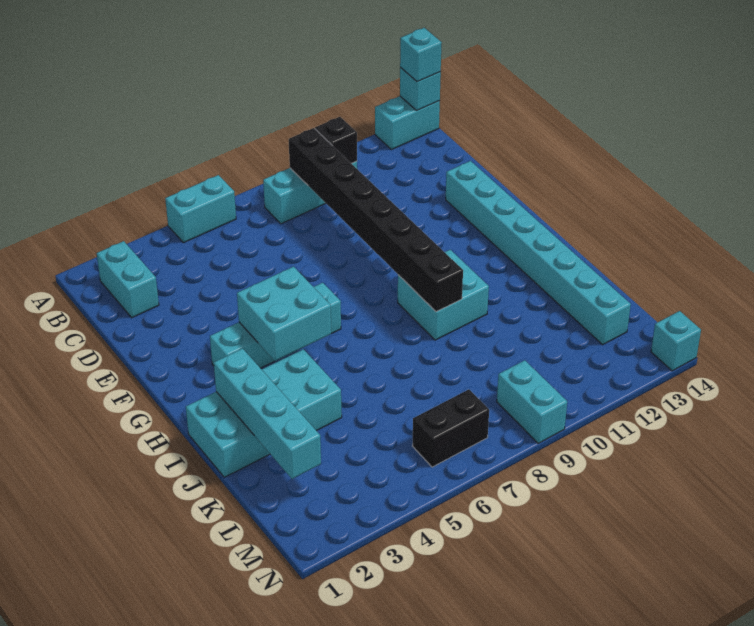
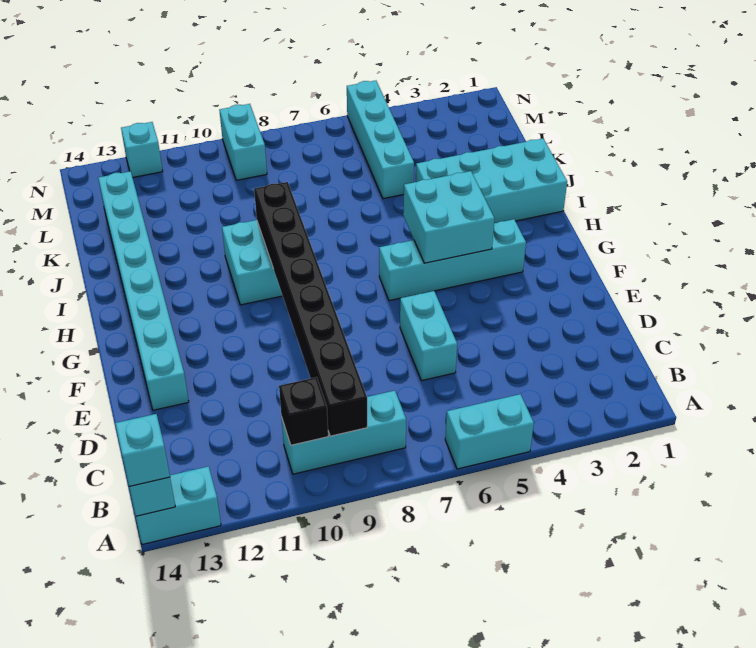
cyan brick B2:C2 level 1 -> cyan brick D6:E6 level 1
cyan brick I2:L2 level 2 -> cyan brick K5:N5 level 1
black brick M6:M7 level 1 -> none
cyan brick N14 level 1 -> cyan brick N12 level 1

